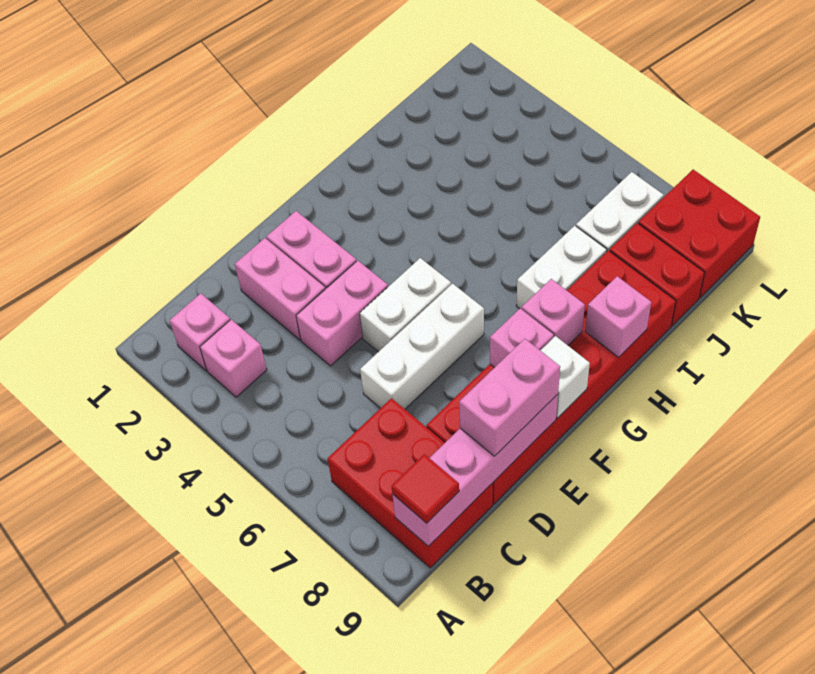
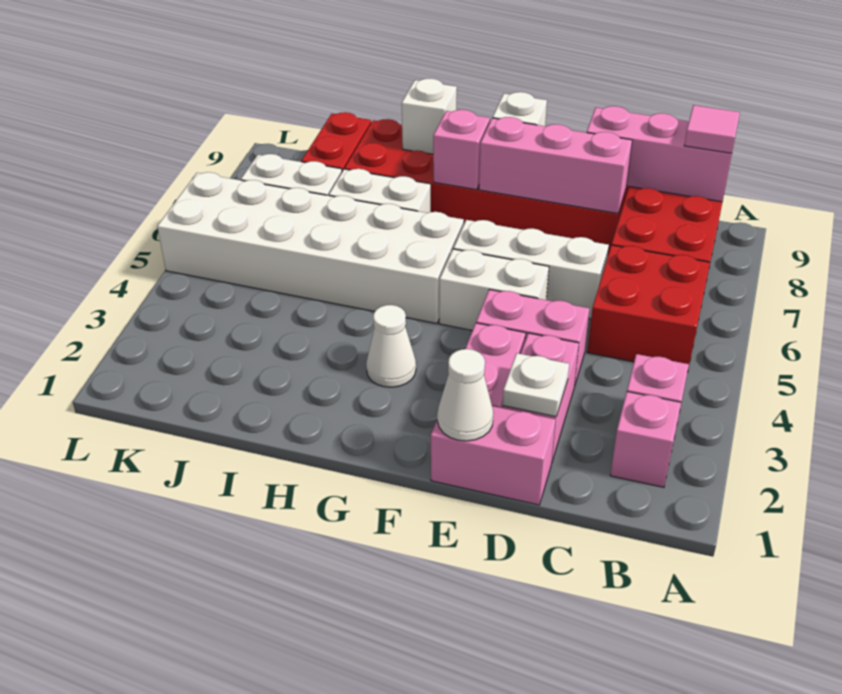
pink brick B9:E9 level 2 -> pink brick B9:D9 level 2
red tile B9 level 3 -> pink tile B9 level 3
none -> white plate D2 level 2
pink brick D9:E9 level 3 -> pink brick D1:E1 level 1
none -> white cone E1 level 2
pink brick F8 level 2 -> pink brick D8:F8 level 2
none -> white cone G3 level 1
none -> white brick G5:L6 level 1
pink brick H9 level 2 -> white brick H9 level 2
red brick K8:L9 level 1 -> red brick B5:C6 level 1

